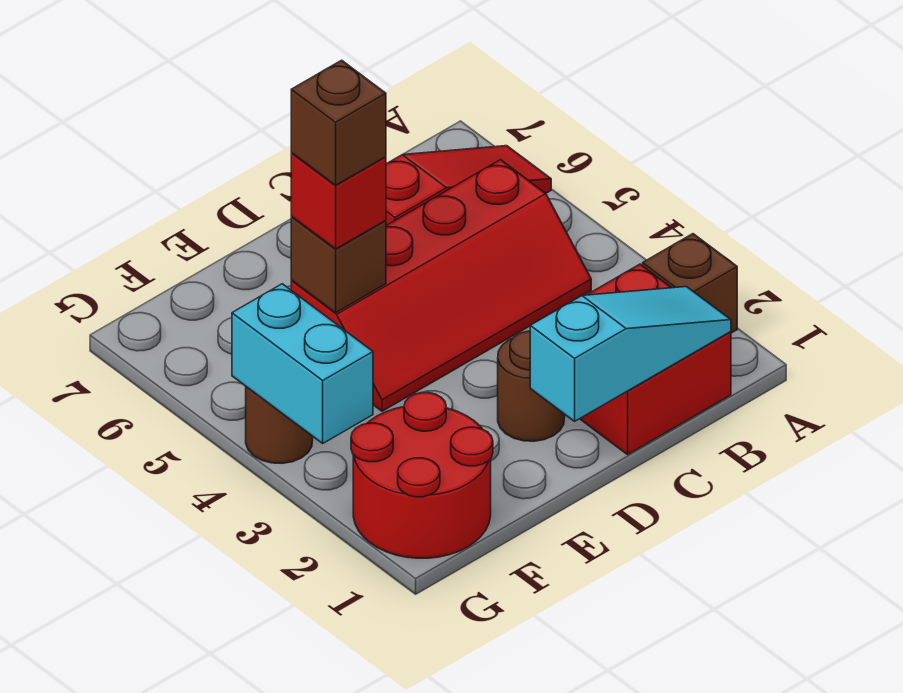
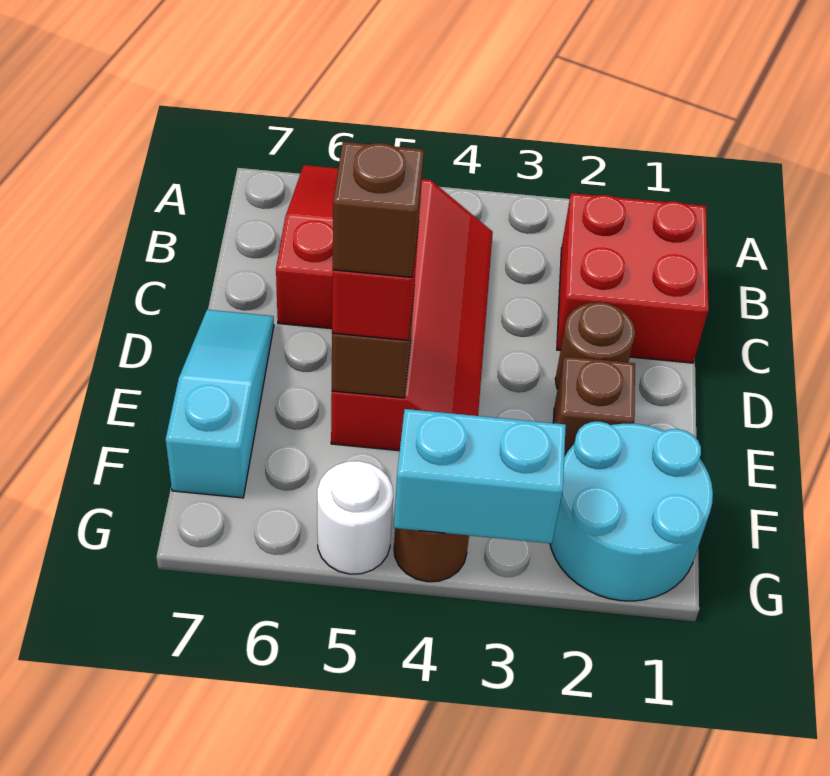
brown brick A2 level 1 -> brown brick E2 level 1
cyan slope B1:D1 level 2 top D -> cyan slope D7:F7 level 1 top F
red round brick F1:G2 level 1 -> cyan round brick F1:G2 level 1
none -> white round brick G5 level 1

